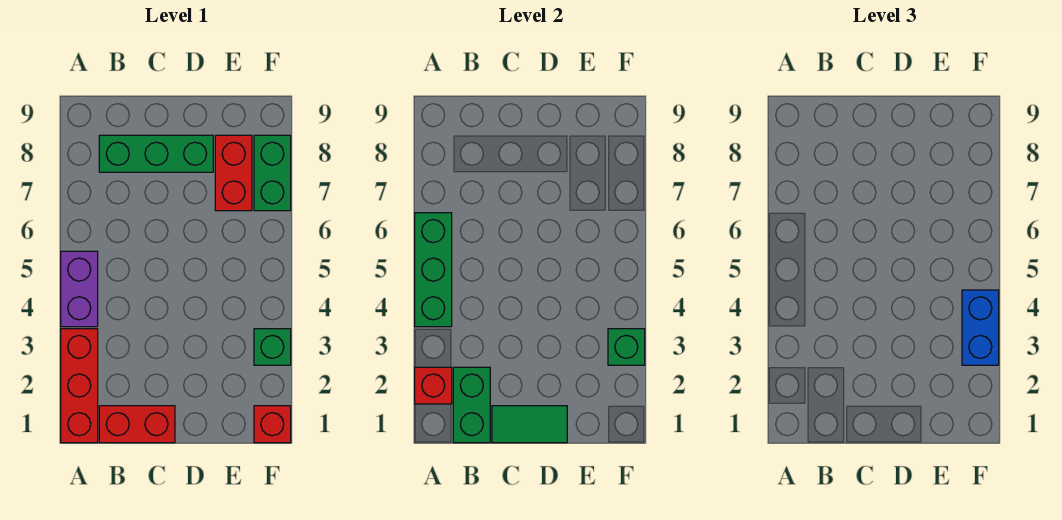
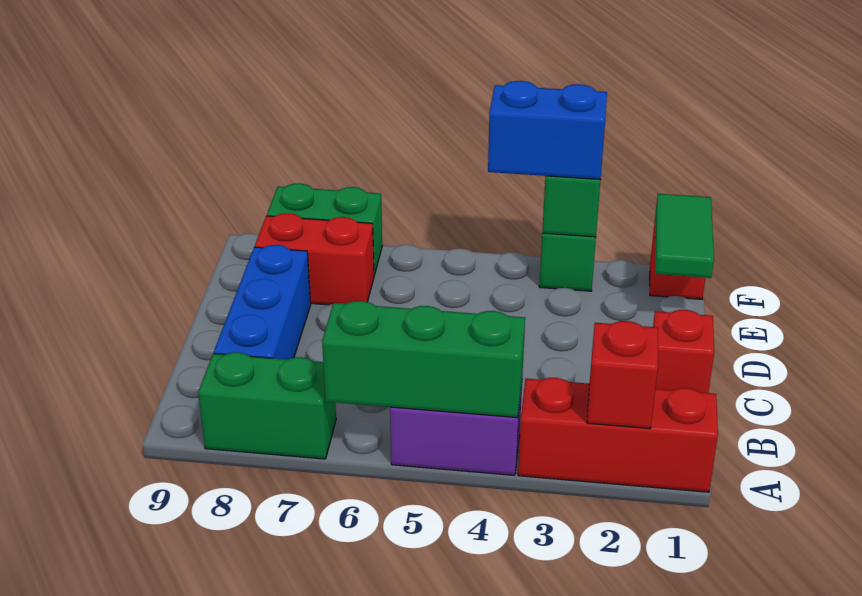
red brick B1:C1 level 1 -> red brick C1 level 1
green brick B1:B2 level 2 -> green brick A7:A8 level 1
green brick B8:D8 level 1 -> blue brick B8:D8 level 1
green tile C1:D1 level 2 -> green tile E1:F1 level 2

